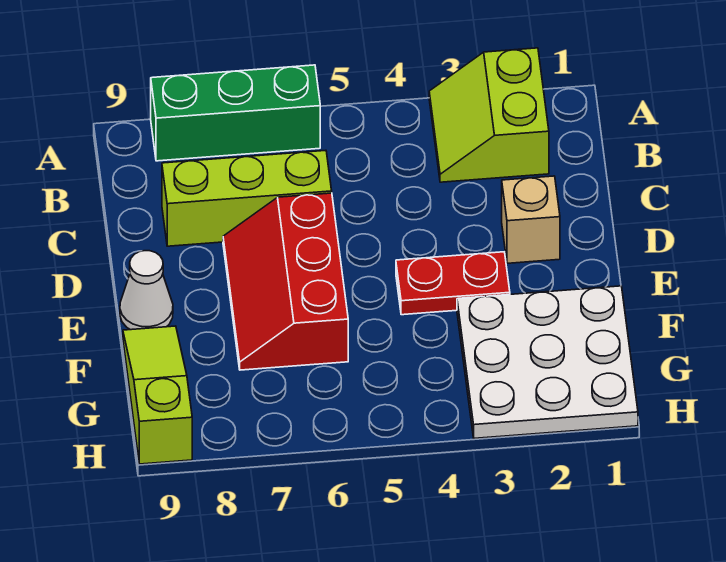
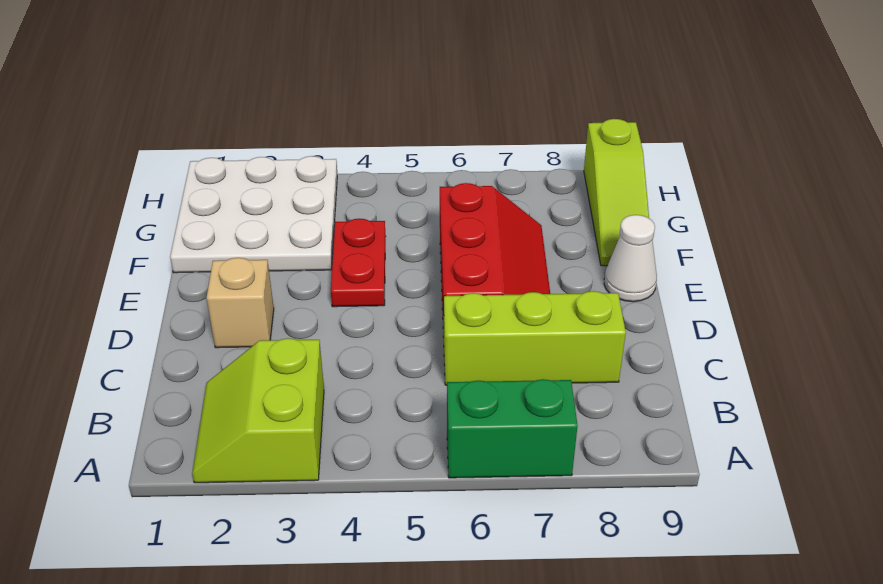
lime slope A2:B3 level 1 top 2 -> lime slope A2:B3 level 1 top 3
green brick A6:A8 level 1 -> green brick A6:A7 level 1
red plate E3:E4 level 1 -> red plate E4:F4 level 1

